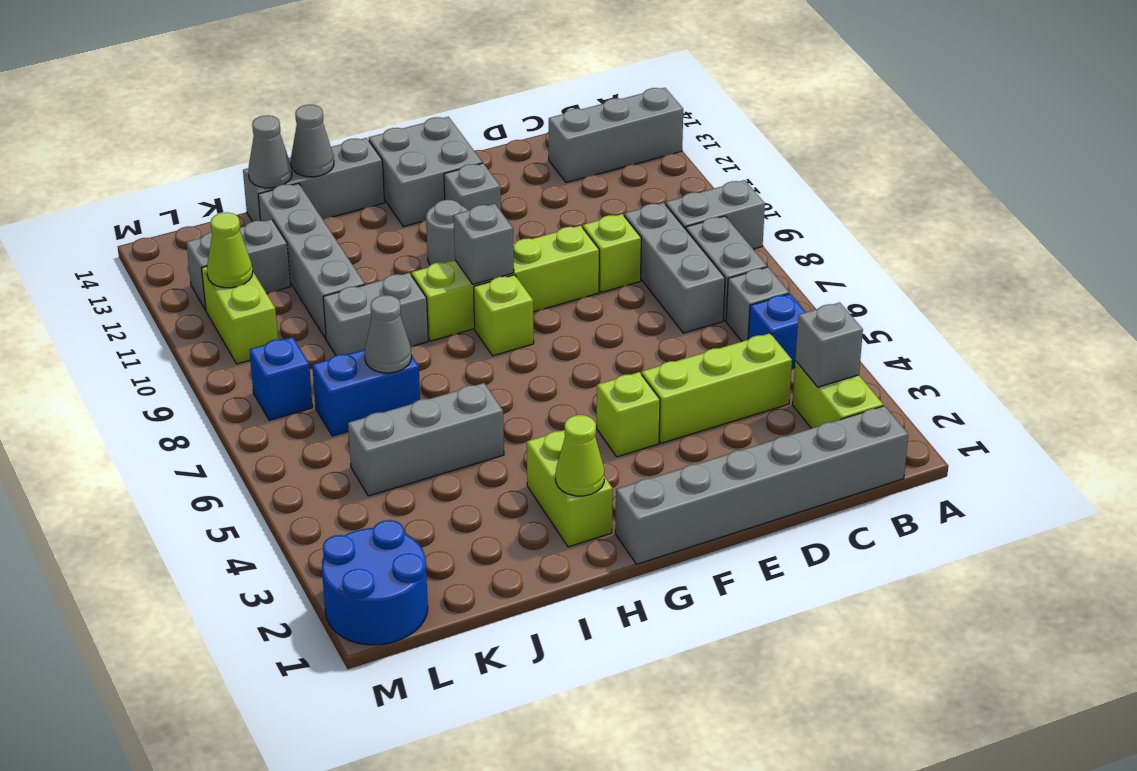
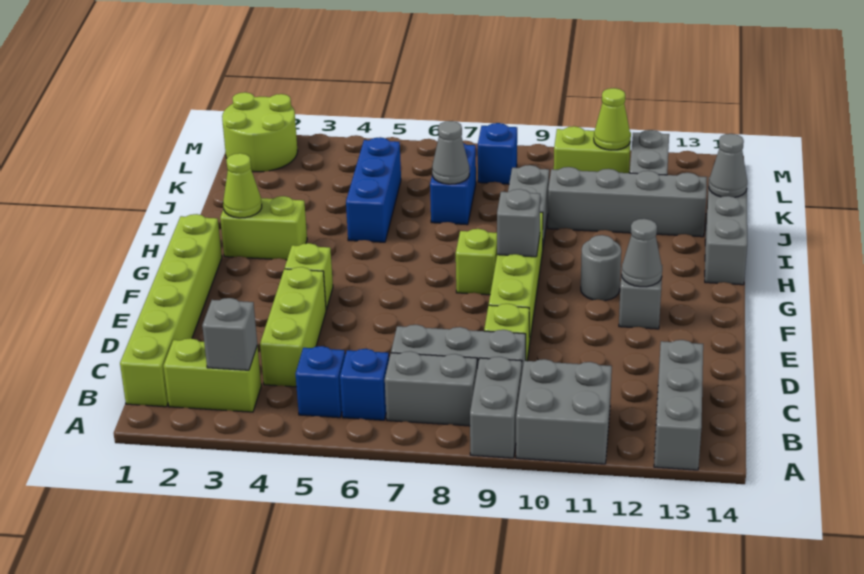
grey brick B1:G1 level 1 -> lime brick B1:G1 level 1
grey brick B6 level 1 -> blue brick B6 level 1
grey brick F13:G14 level 1 -> grey brick A10:B11 level 1
grey brick I5:K5 level 1 -> blue brick I5:K5 level 1
grey cone I14 level 2 -> grey cone F12 level 2
blue round brick L1:M2 level 1 -> lime round brick L1:M2 level 1

